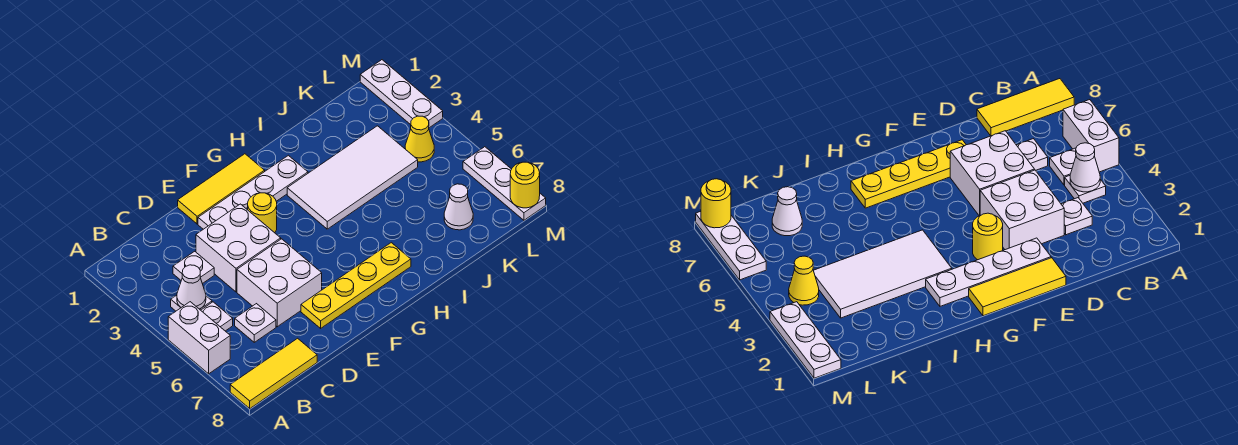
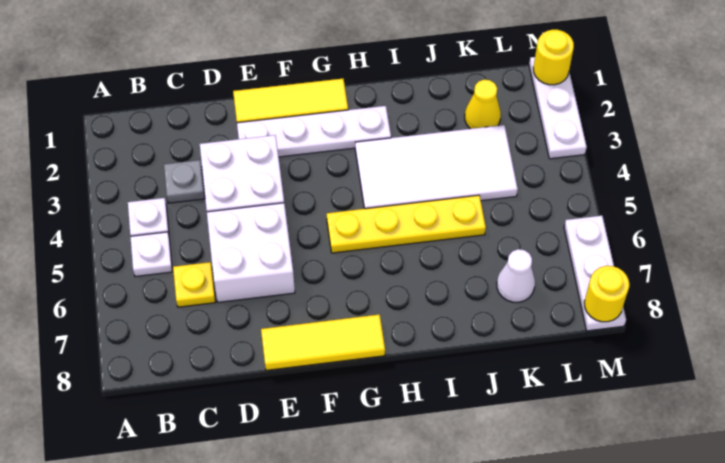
white brick A5:A6 level 1 -> none
yellow tile A8:C8 level 1 -> yellow tile E8:G8 level 1
white cone B4 level 2 -> none
white plate C3 level 1 -> grey plate C3 level 1
white plate C6 level 1 -> yellow plate C6 level 1
yellow plate E7:H7 level 1 -> yellow plate G5:J5 level 1
yellow round brick F3 level 1 -> yellow round brick M1 level 2
yellow cone L4 level 1 -> yellow cone K2 level 1

